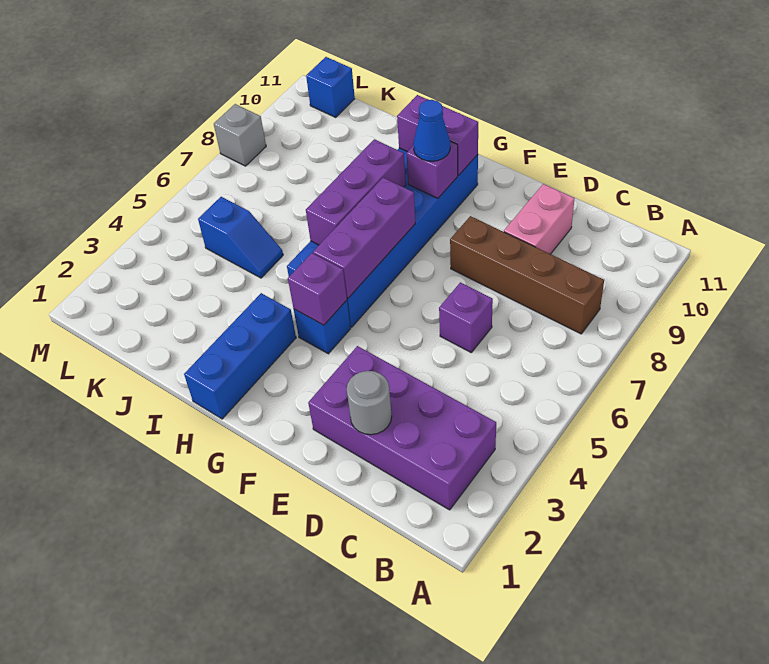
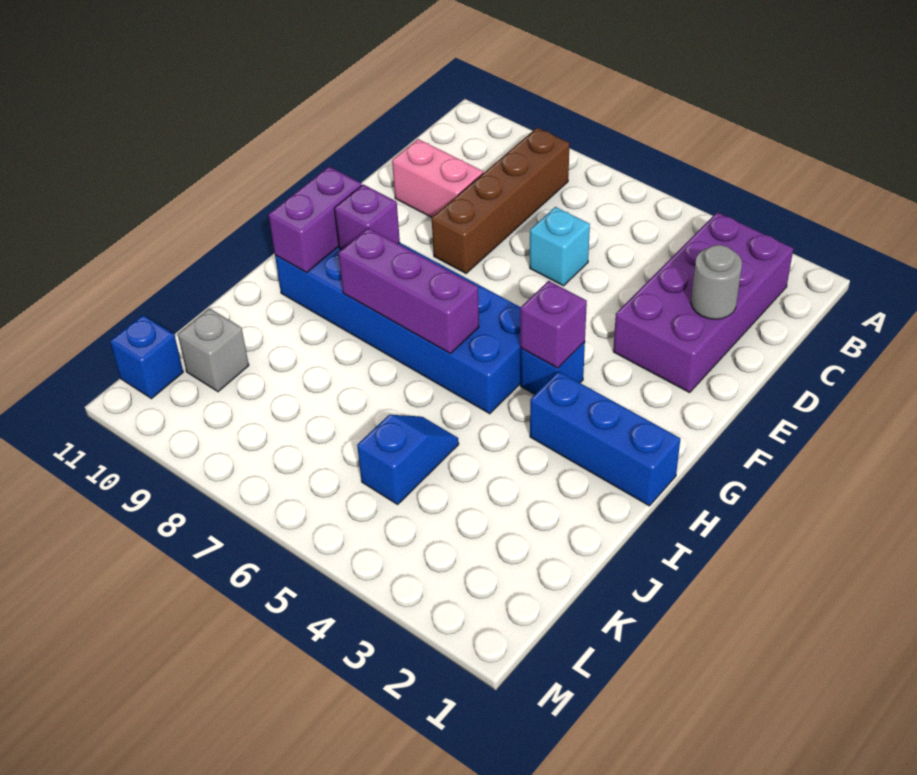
purple brick D6 level 1 -> cyan brick D6 level 1
purple brick G5:G7 level 2 -> none
blue cone G9 level 3 -> none
grey brick M8 level 1 -> grey brick K10 level 1

